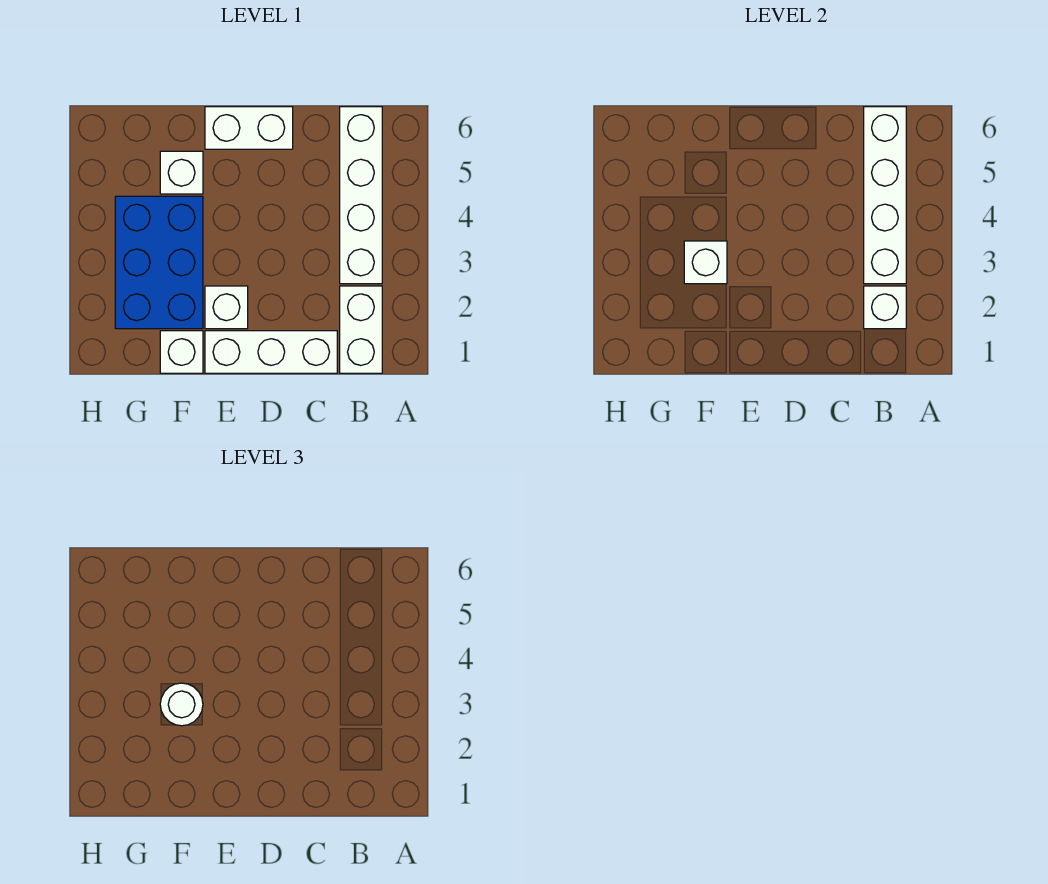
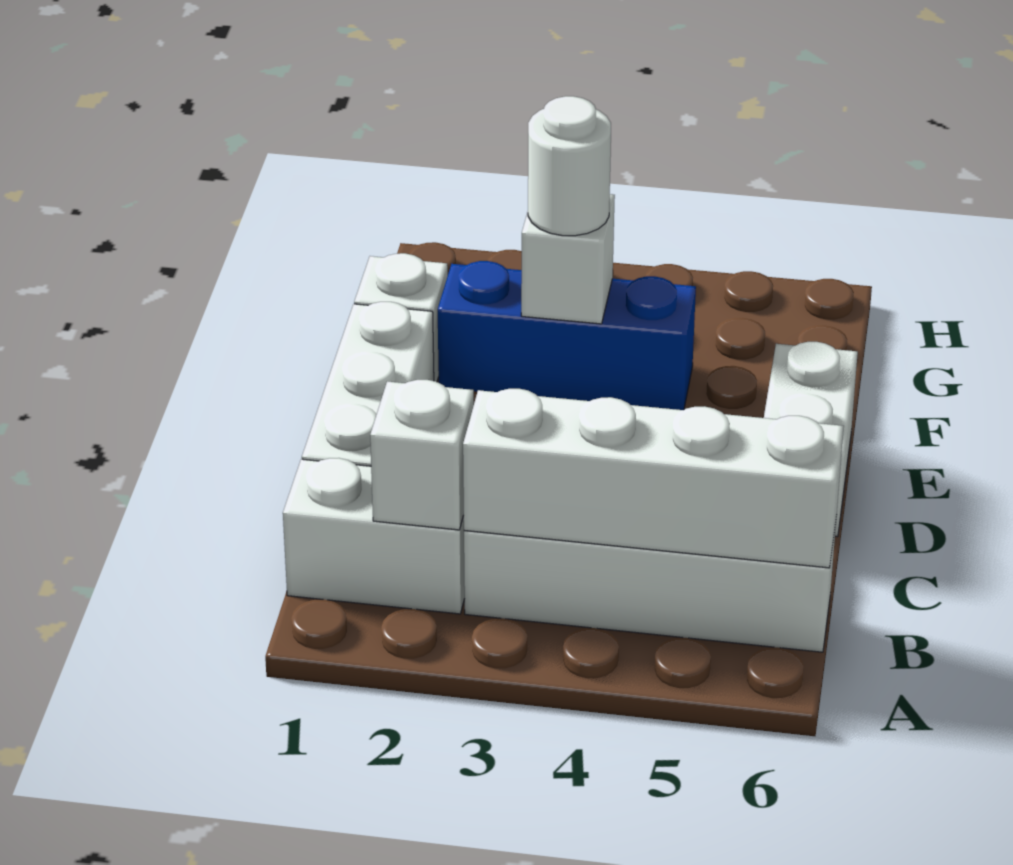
white brick E2 level 1 -> none
blue brick F2:G4 level 1 -> blue brick F2:F4 level 1
white brick F5 level 1 -> none

